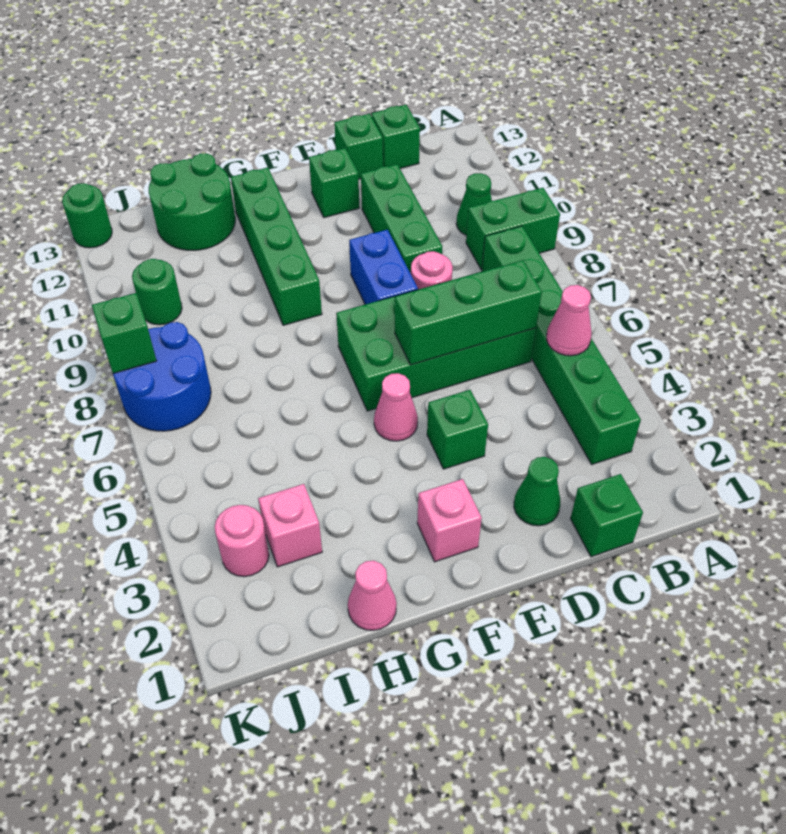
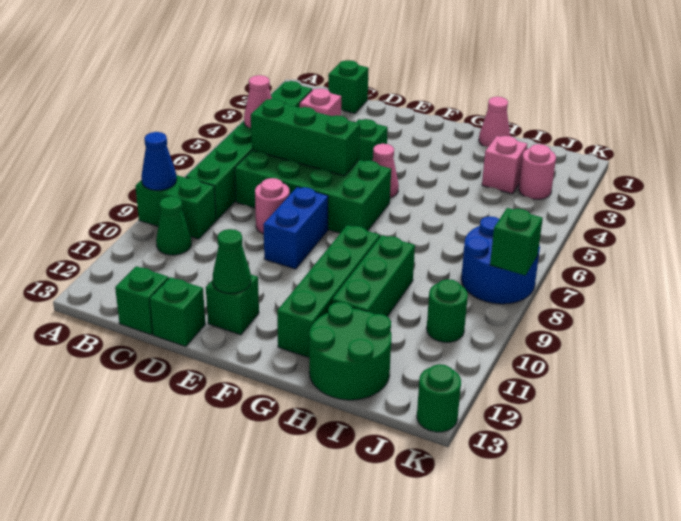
none -> blue cone A9 level 2
green cone D2 level 1 -> green cone E12 level 2
green brick D9:D11 level 1 -> green brick H9:H11 level 1
pink brick F2 level 1 -> pink brick C3 level 1

